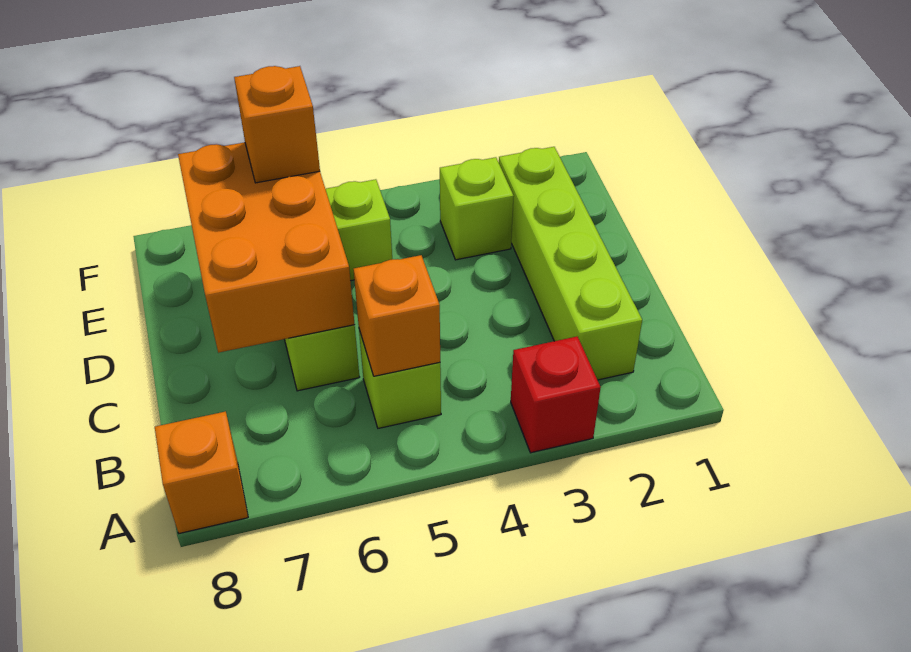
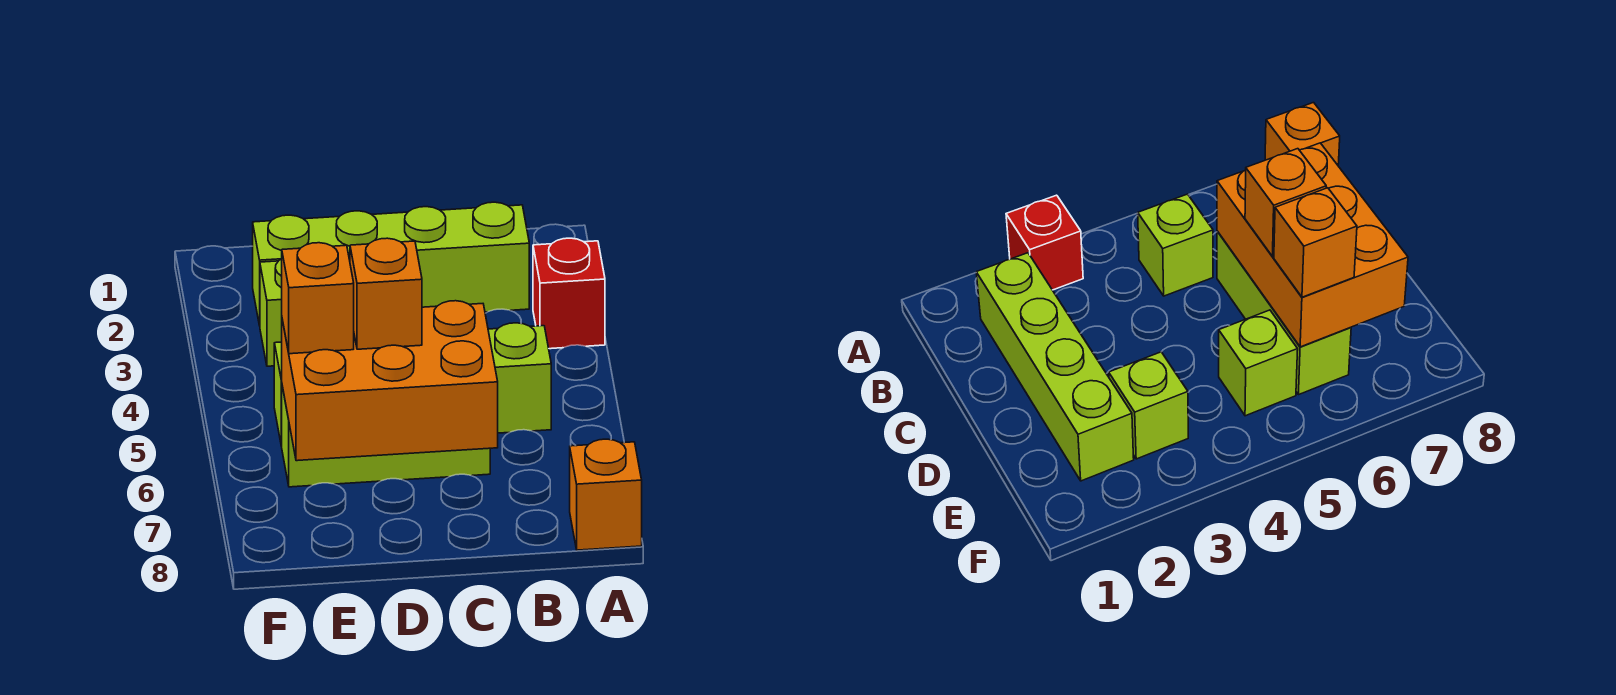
orange brick B5 level 2 -> orange brick D6 level 3

